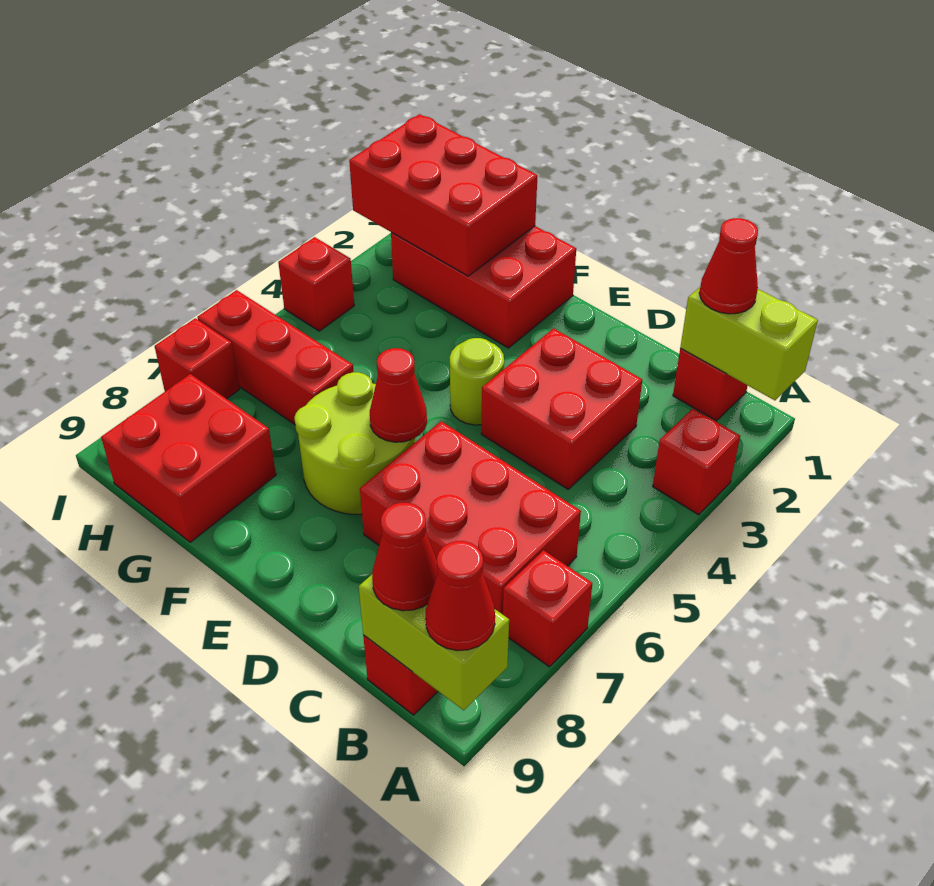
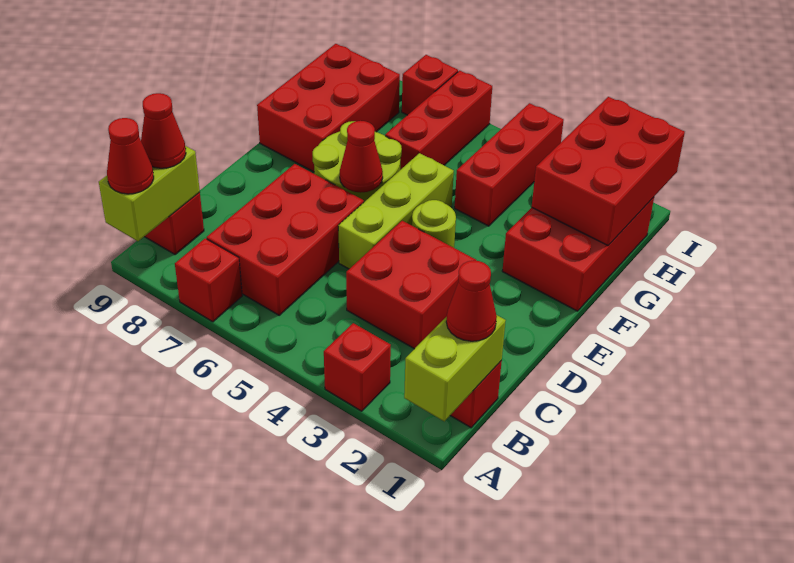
none -> lime brick D5:F5 level 1
red brick G8:H9 level 1 -> red brick F8:H9 level 1
red brick I4 level 1 -> red brick G4:I4 level 1

